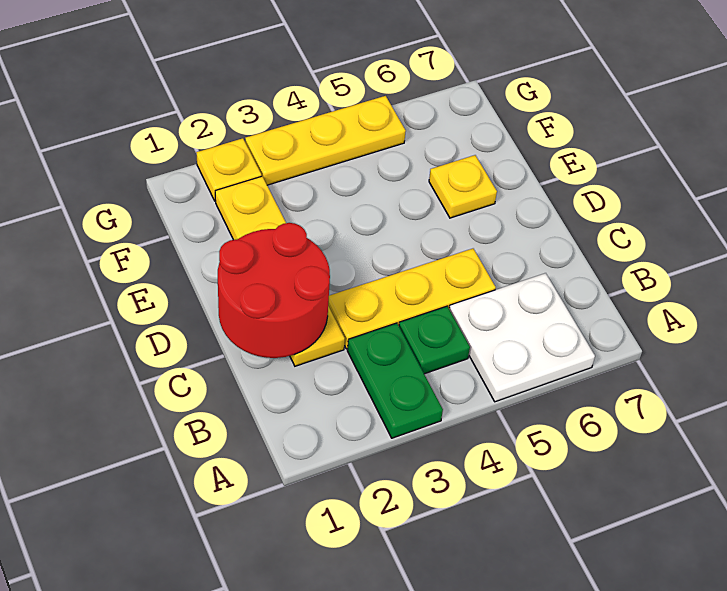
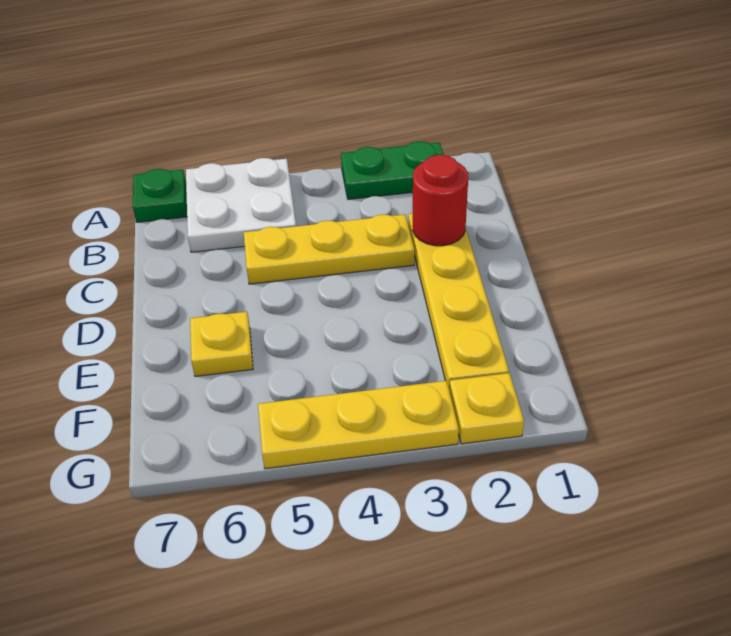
green plate A3:B3 level 1 -> green plate A2:A3 level 1
green plate B4 level 1 -> green plate A7 level 1
red round brick C1:D2 level 2 -> red round brick C2 level 2

